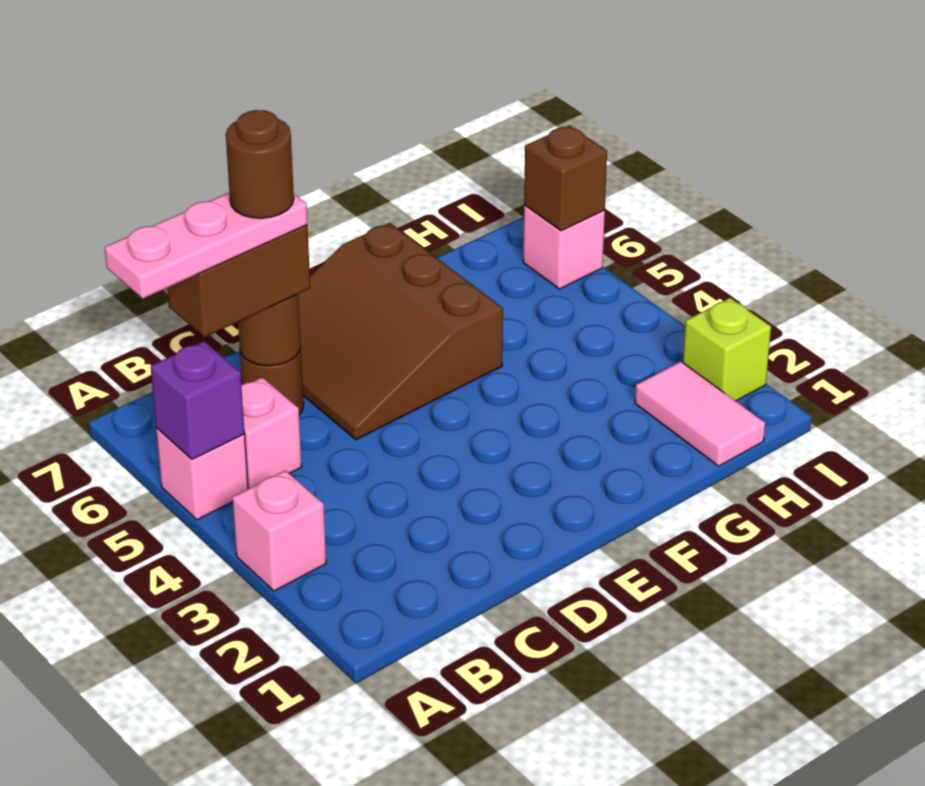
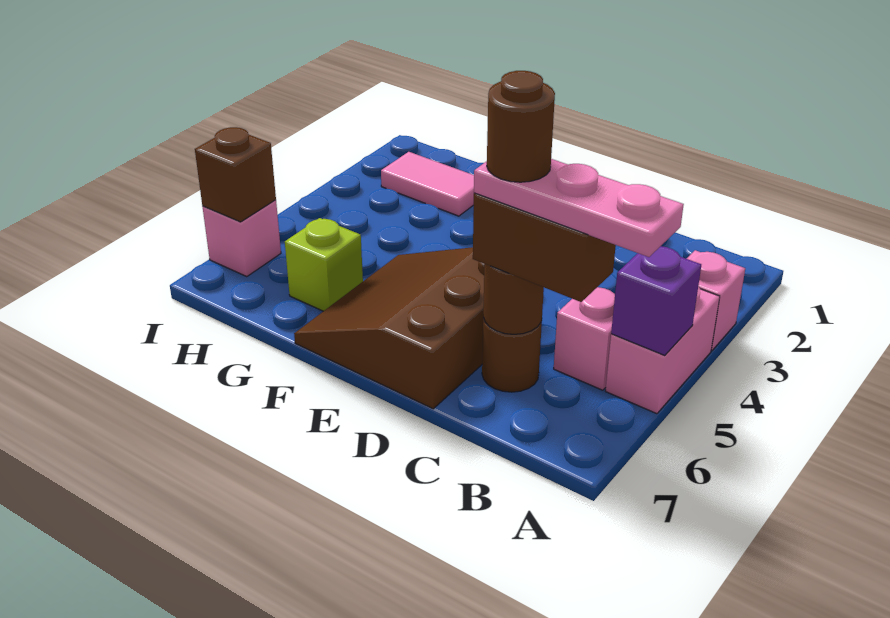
pink brick A5 level 1 -> pink brick A4:A5 level 1
brown slope D5:F7 level 1 top F -> brown slope D5:F7 level 1 top D
pink tile H1:H2 level 1 -> pink tile G2:H2 level 1
lime brick I2 level 1 -> lime brick G6 level 1

